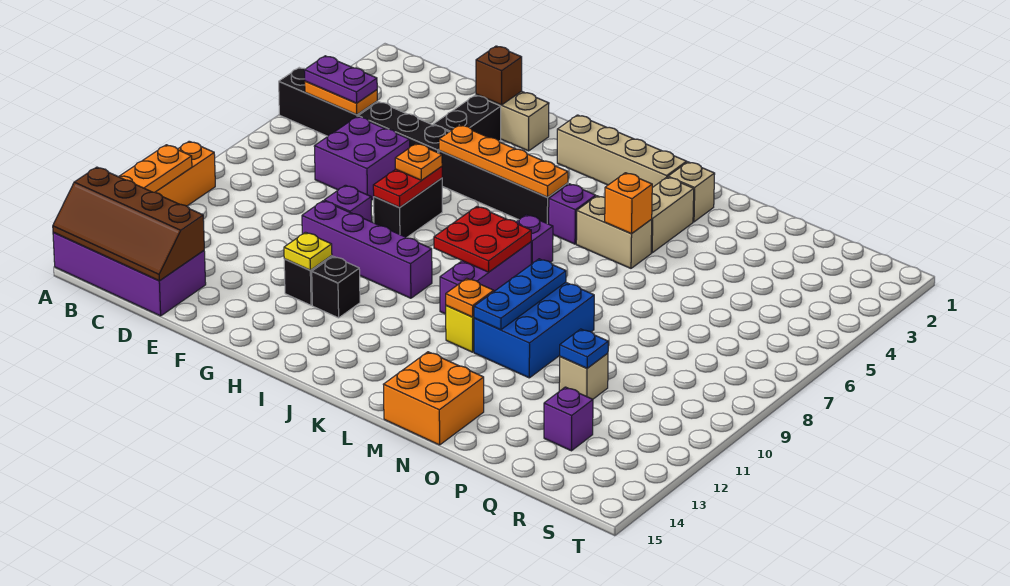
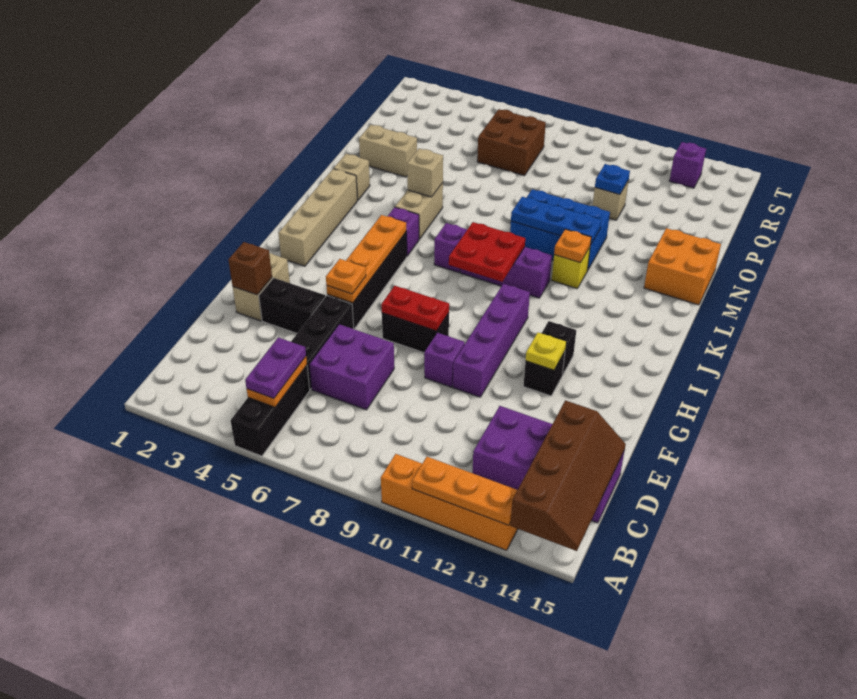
purple brick A14:D15 level 1 -> purple brick C12:D15 level 1
orange plate G7 level 3 -> orange plate G5 level 3
tan brick M3:M4 level 1 -> tan brick O2:O3 level 1
orange brick M5 level 2 -> tan brick M5 level 2
none -> brown brick Q6:R7 level 1
purple brick Q13 level 1 -> purple brick S13 level 1

